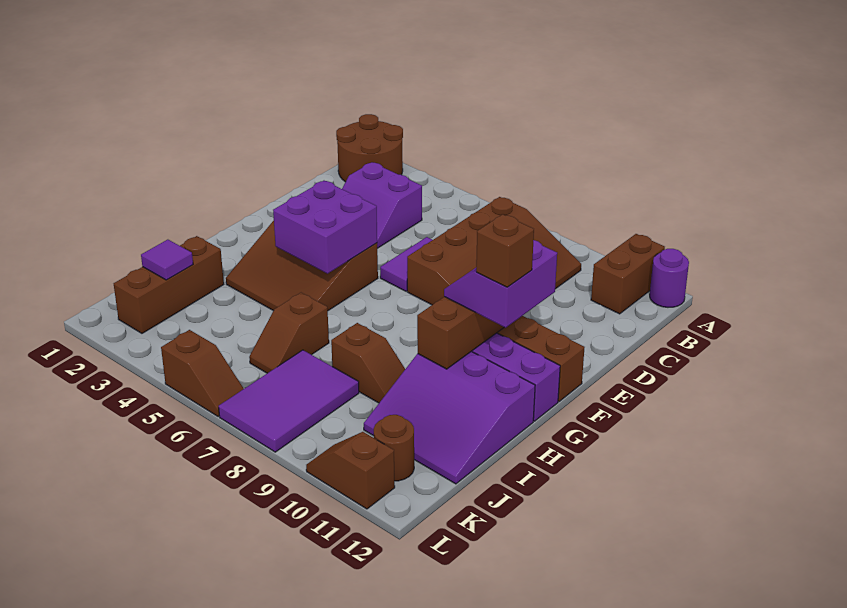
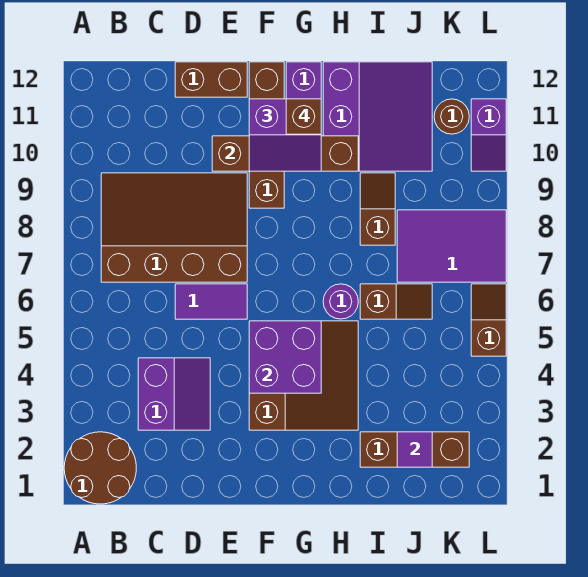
brown brick A11:B11 level 1 -> brown brick D12:E12 level 1
purple round brick A12 level 1 -> purple round brick H6 level 1
brown slope L10:L11 level 1 top 11 -> purple slope L10:L11 level 1 top 11

